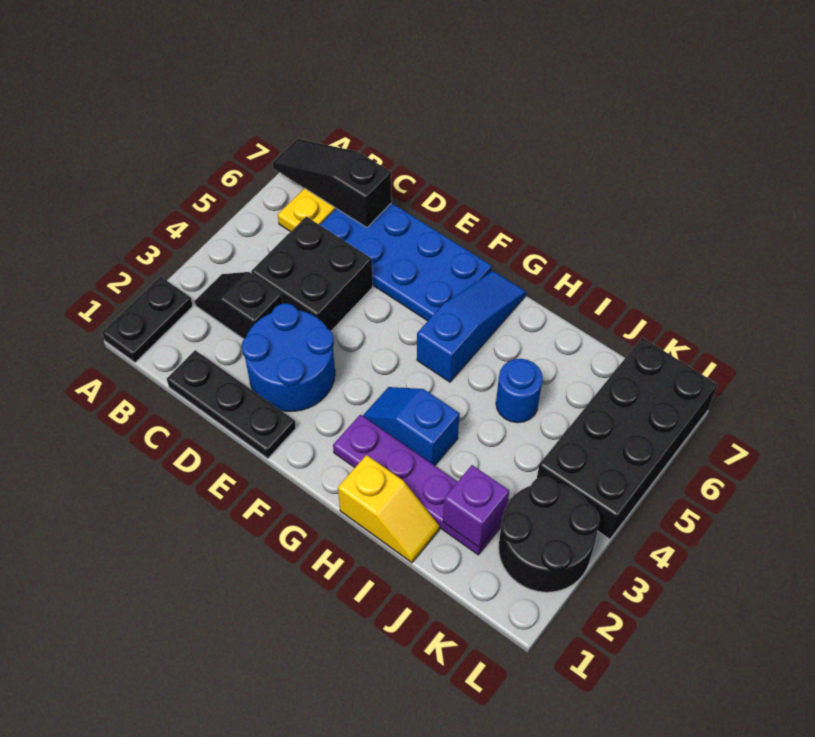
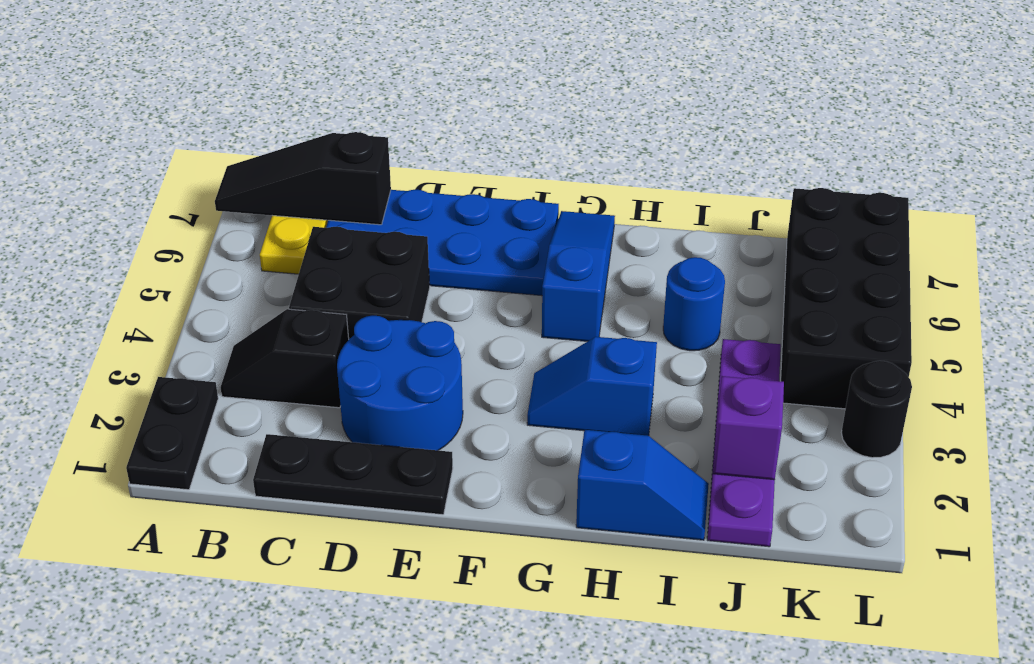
purple plate G2:J2 level 1 -> purple plate J1:J4 level 1
yellow slope H1:I1 level 1 top H -> blue slope H1:I1 level 1 top H
black round brick K2:L3 level 1 -> black round brick L3 level 1

